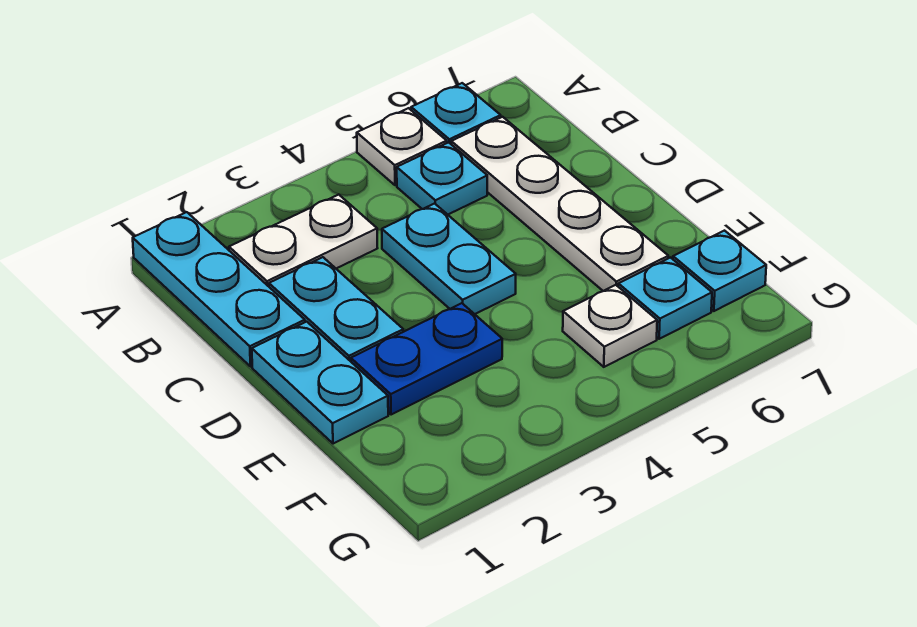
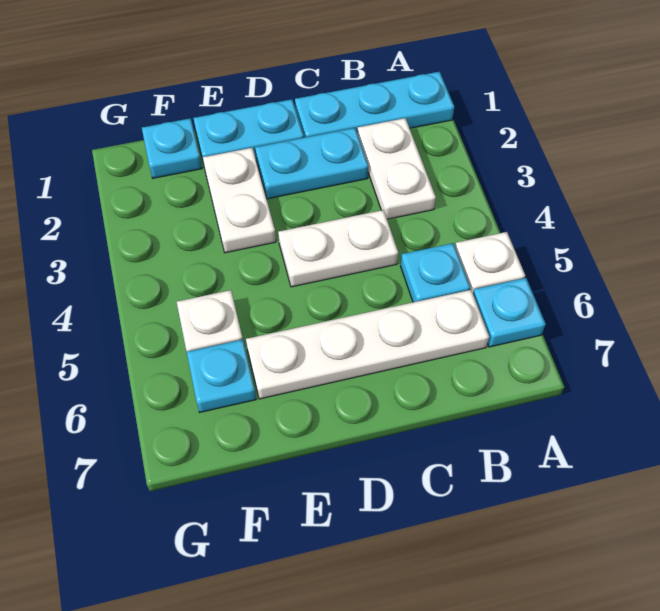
cyan plate C4:D4 level 1 -> white plate C4:D4 level 1
blue plate E2:E3 level 1 -> white plate E2:E3 level 1
cyan plate F7 level 1 -> cyan plate F1 level 1

